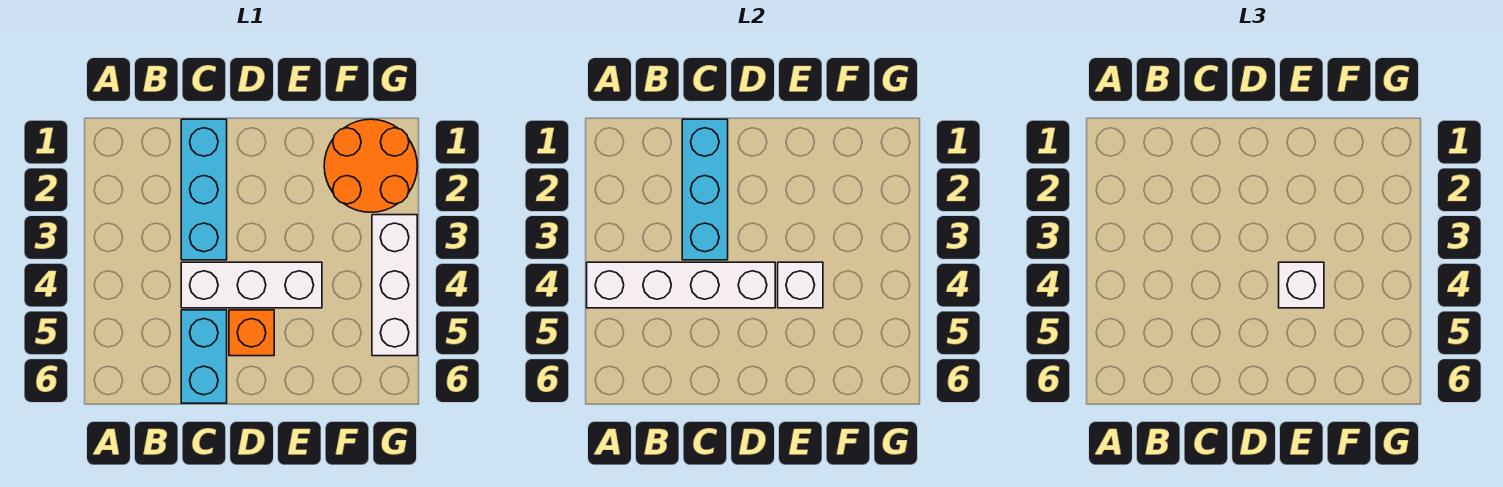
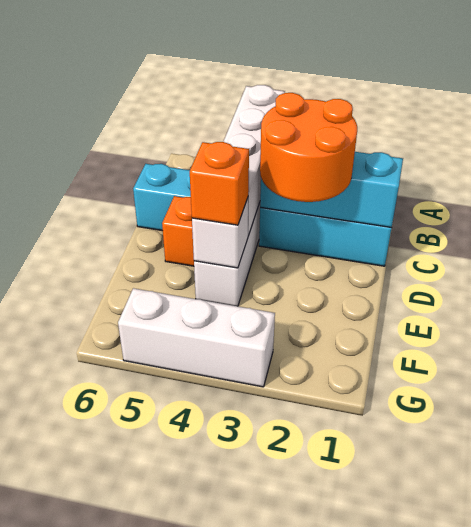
white brick E4 level 3 -> orange brick E4 level 3
orange round brick F1:G2 level 1 -> orange round brick C2:D3 level 3

